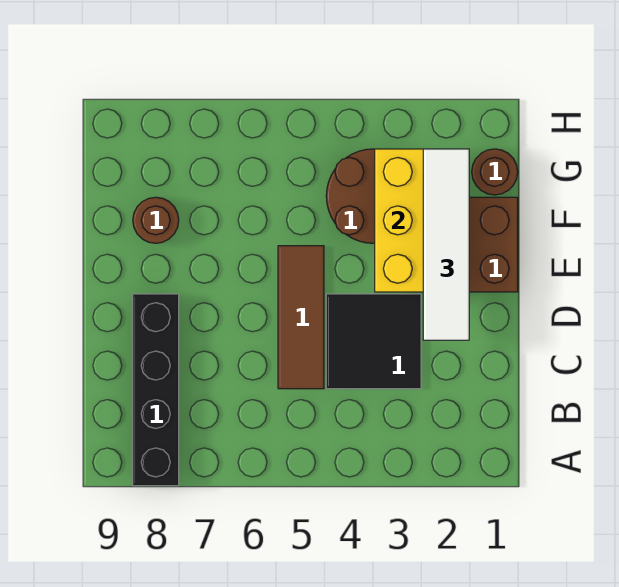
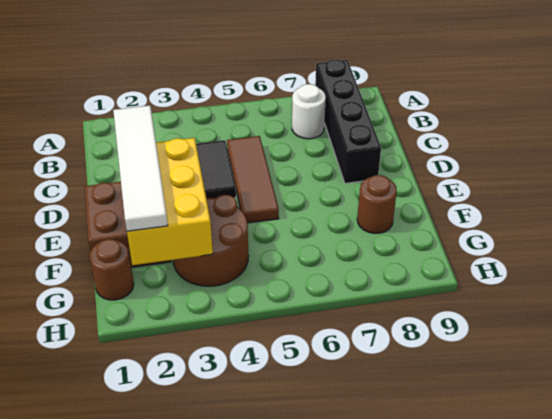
none -> white round brick B7 level 1

